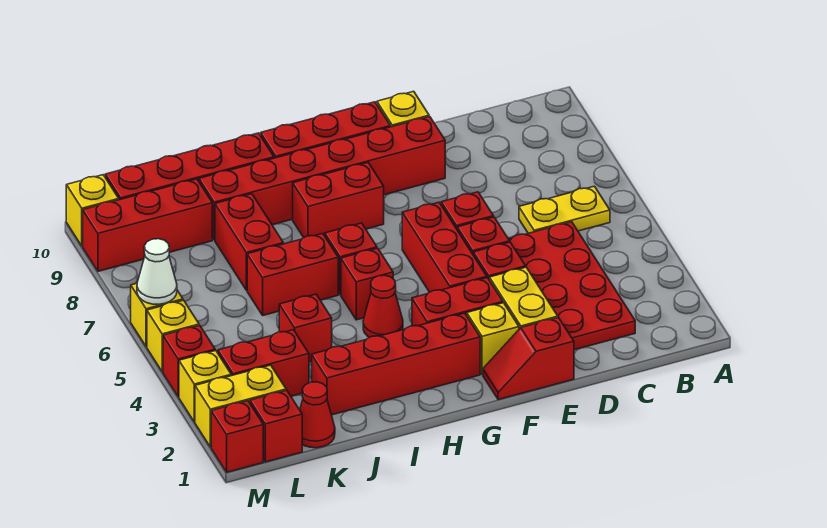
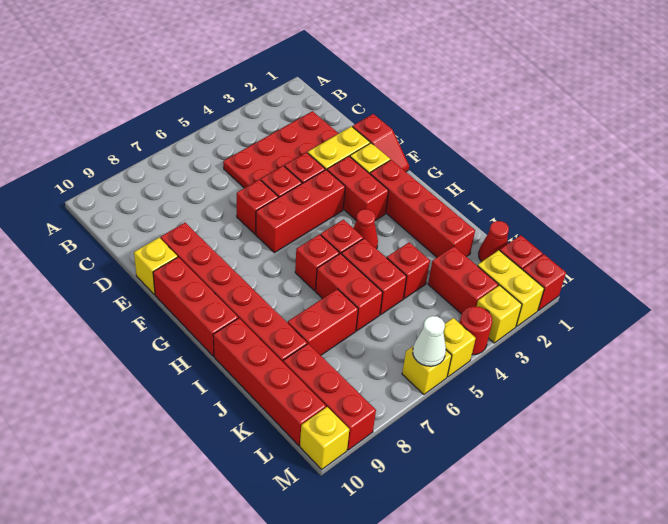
yellow plate B6:C6 level 1 -> none
red brick G8:H8 level 1 -> red brick I5:J5 level 1
red brick M4 level 1 -> red round brick M4 level 1

